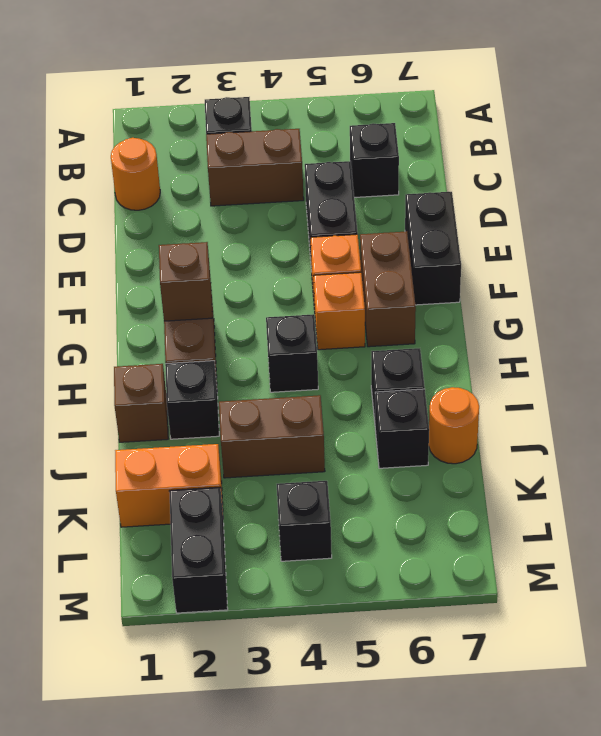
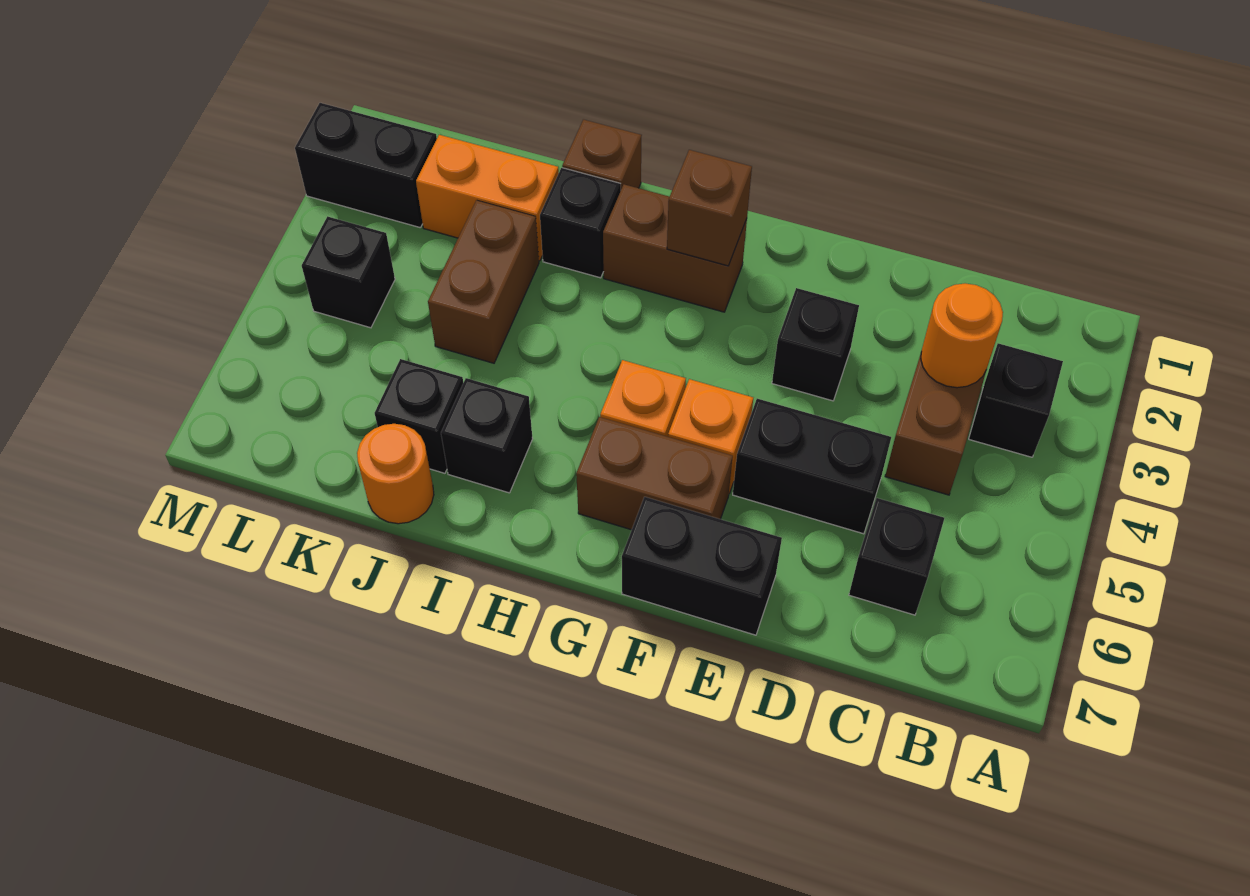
orange round brick C1 level 1 -> orange round brick C3 level 2
black brick H4 level 1 -> black brick E3 level 1
orange brick K1:K2 level 1 -> orange brick J2:K2 level 1

